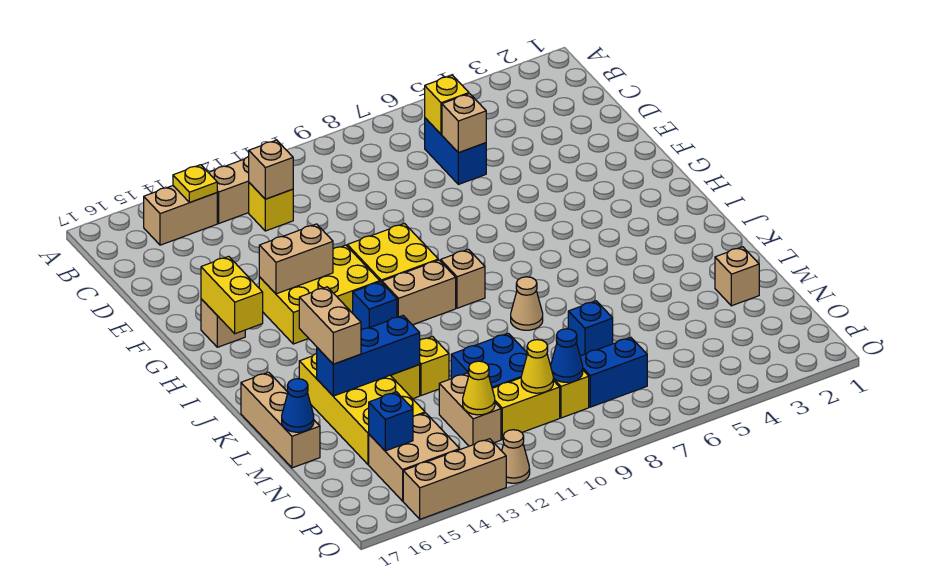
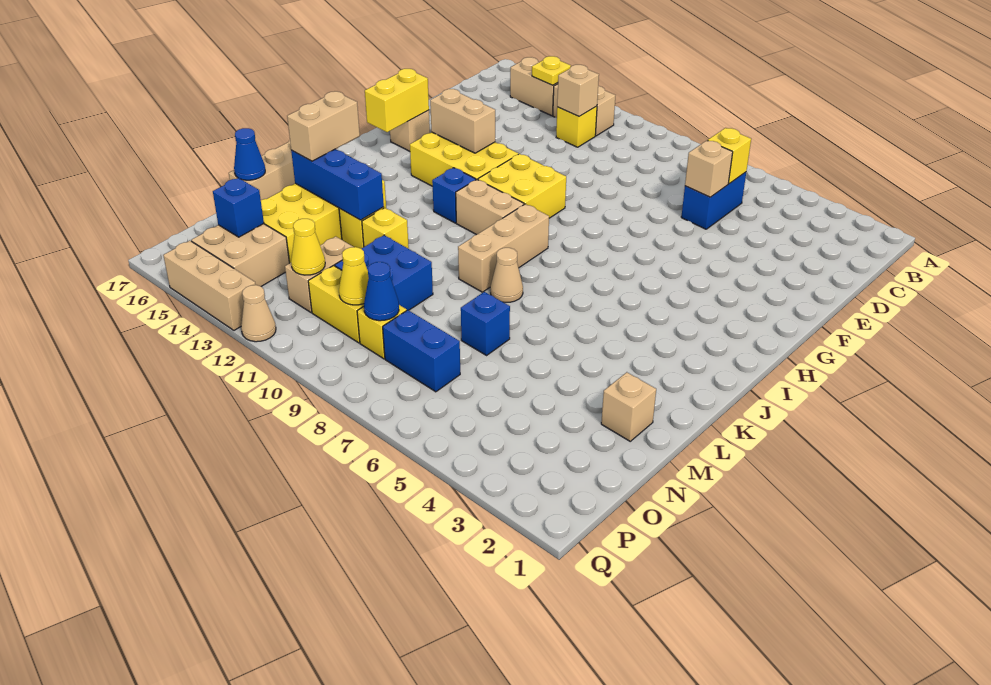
tan brick I9 level 1 -> tan brick I9:K9 level 1

